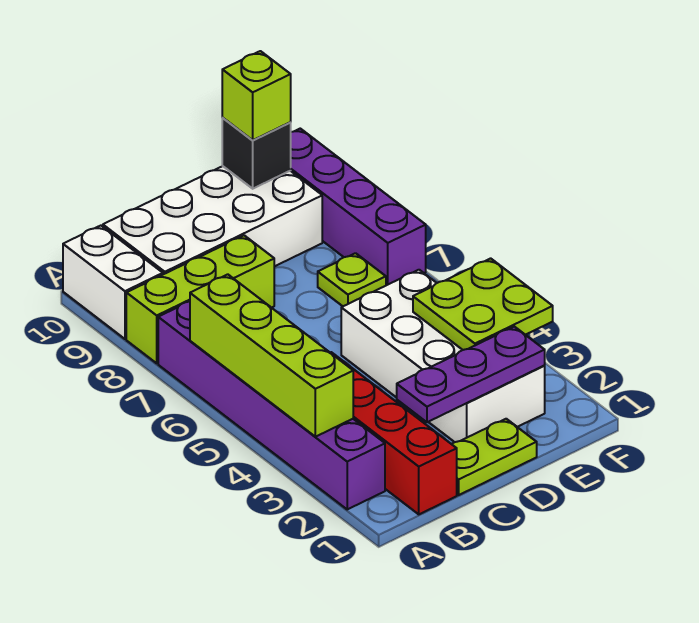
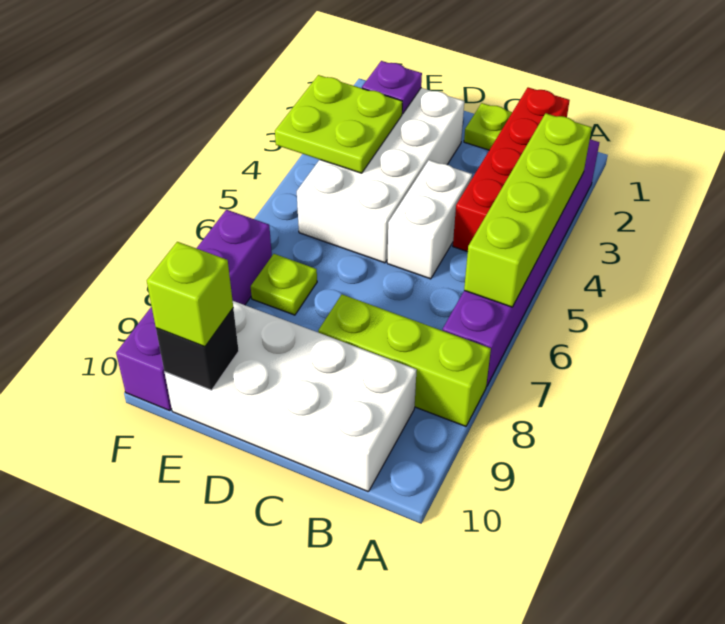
white brick A9:A10 level 1 -> white brick C4:C5 level 1
lime plate C1:D1 level 1 -> lime plate C1 level 1
purple plate C2:E2 level 2 -> purple plate E2 level 2

